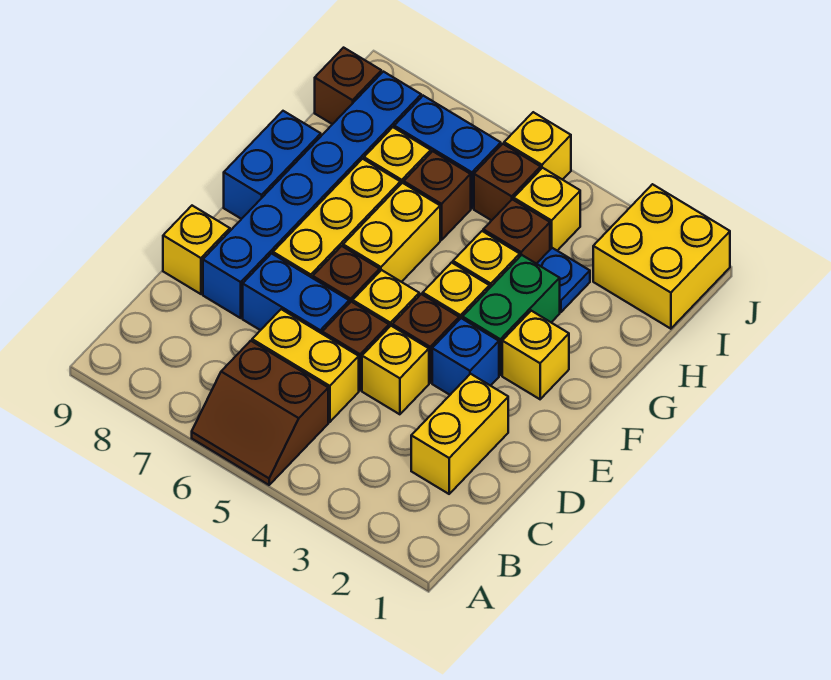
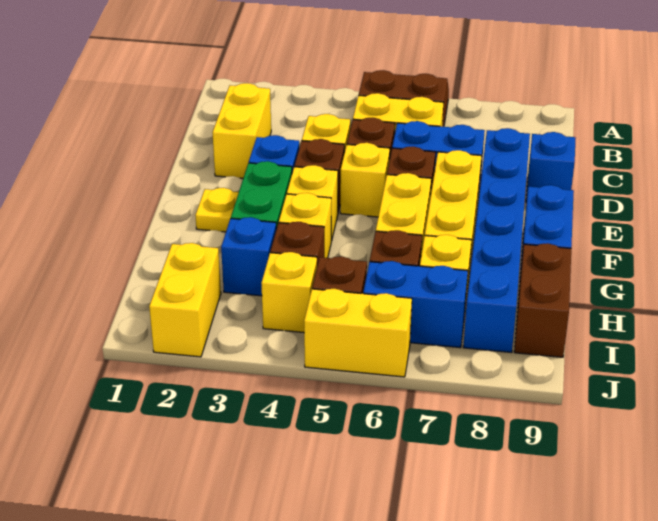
yellow brick D9 level 1 -> blue brick D9 level 1
yellow brick F2 level 1 -> yellow plate F2 level 1
blue plate H3 level 1 -> blue brick H3 level 1
yellow brick I1:J2 level 1 -> yellow brick I2:J2 level 1
brown brick I9 level 1 -> brown brick H9:I9 level 1
yellow brick J5 level 1 -> yellow brick J5:J6 level 1

